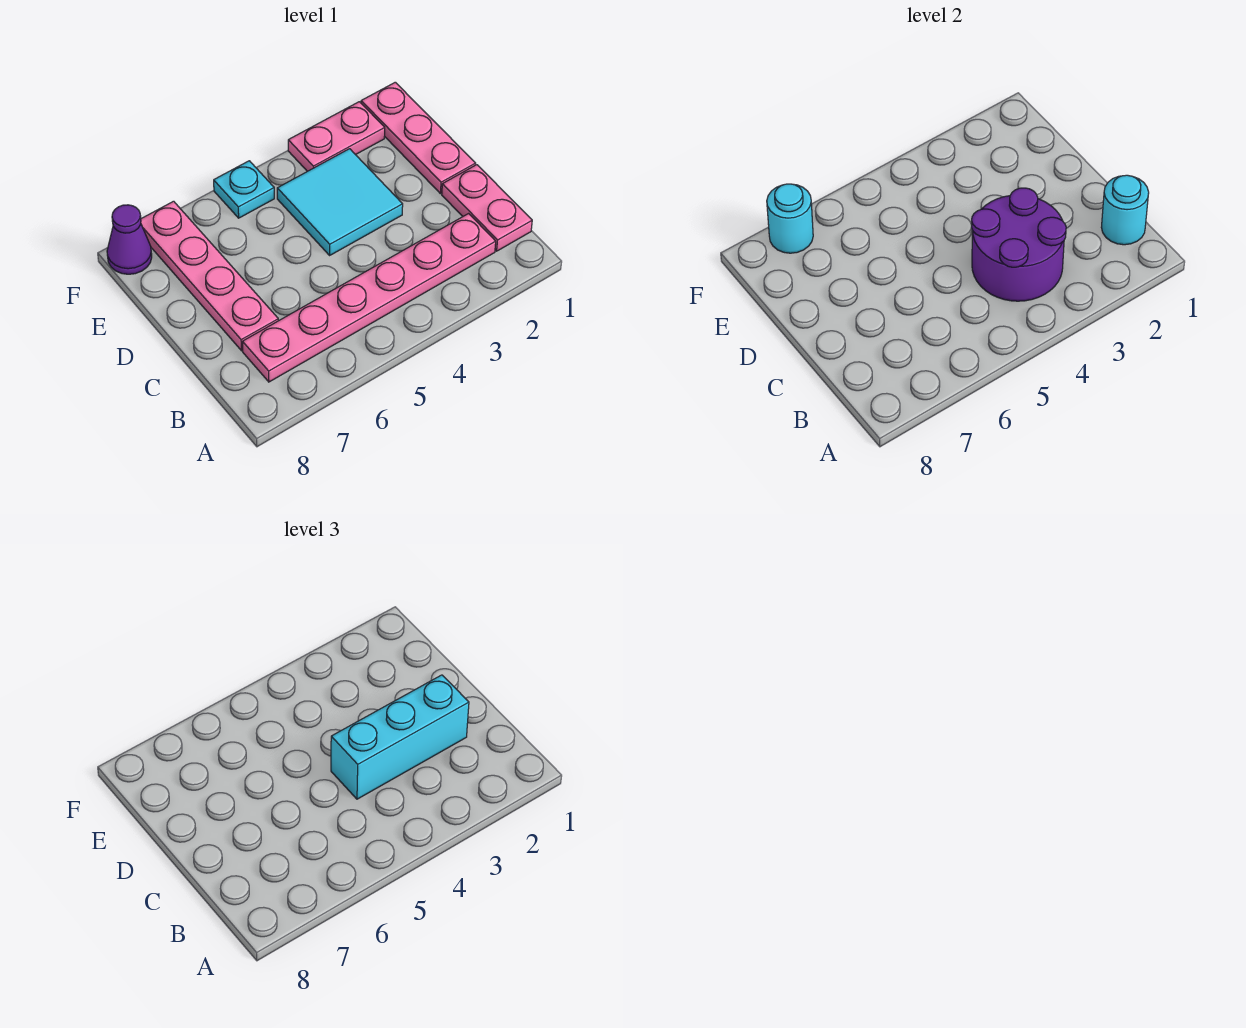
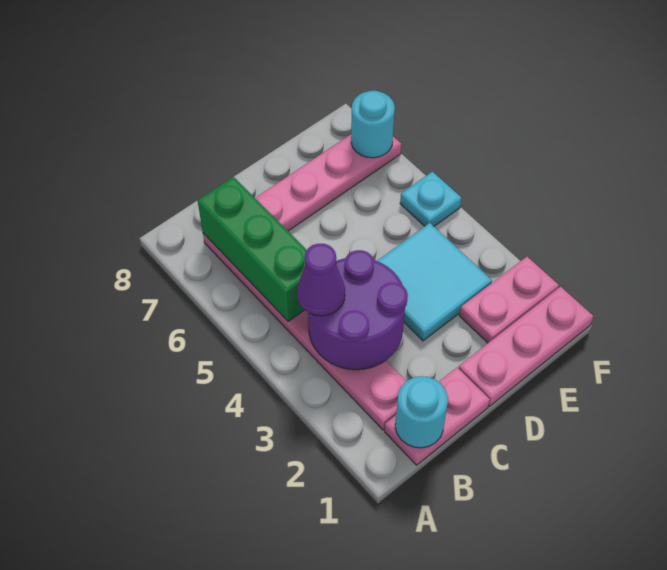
none -> green brick B5:B7 level 2
cyan brick C2:C4 level 3 -> none
pink plate F2:F3 level 1 -> pink plate E2:F2 level 1
purple cone F8 level 1 -> purple cone B4 level 3

